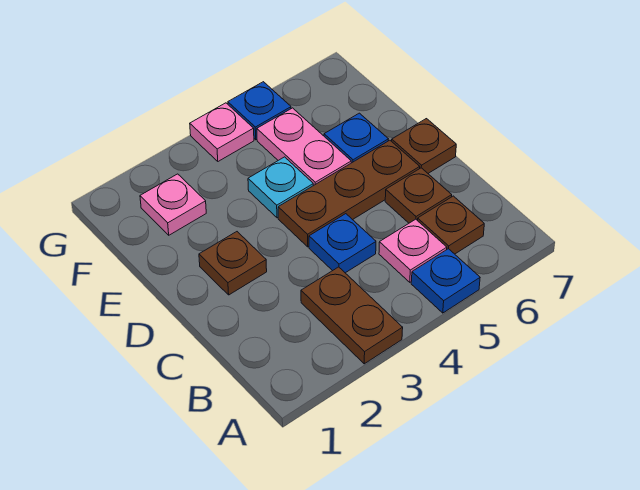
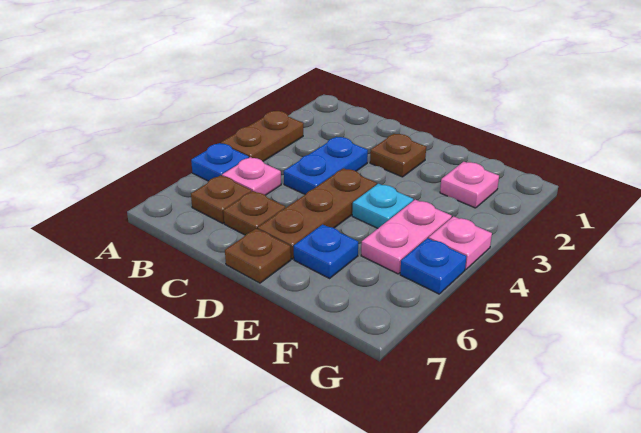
brown plate A3:B3 level 1 -> brown plate A3:A4 level 1
blue plate C4 level 1 -> blue plate C3:C4 level 1
pink plate E5:F5 level 1 -> pink plate F4:F5 level 1

